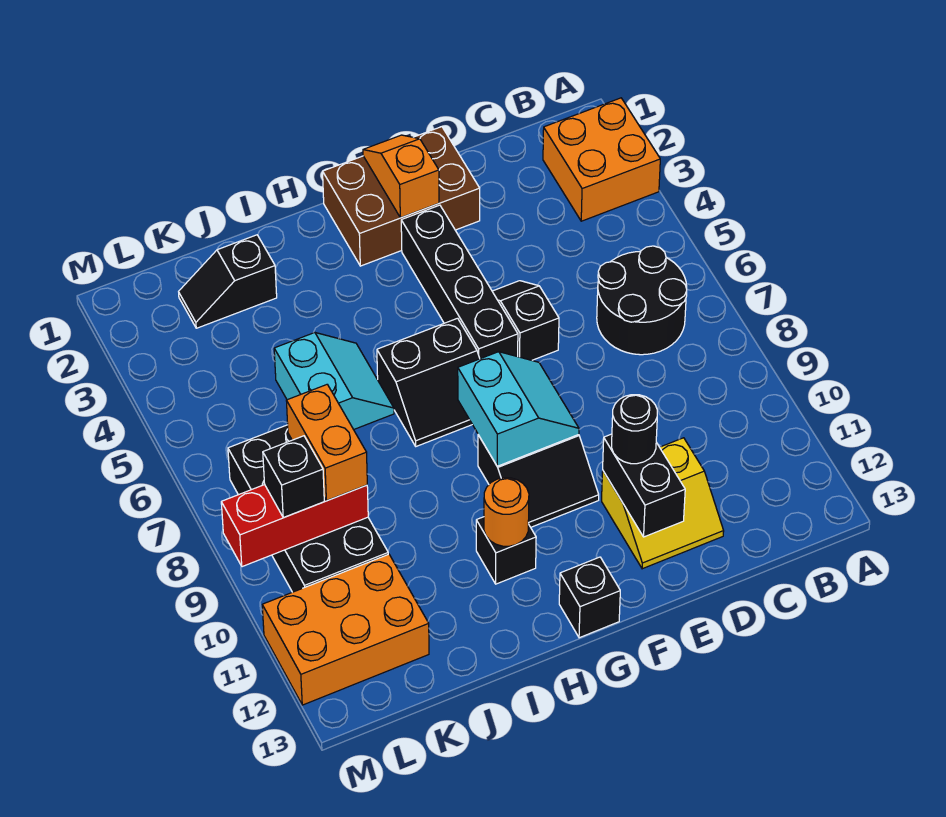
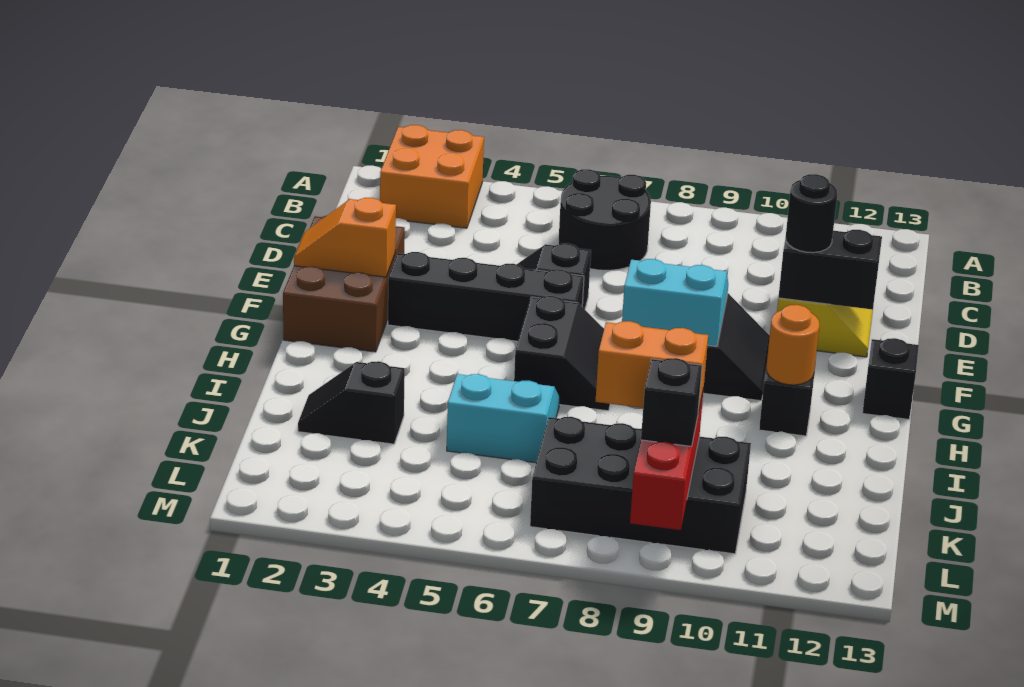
black slope J2:K2 level 1 top J -> black slope J2:J3 level 1 top 3
orange brick K11:M12 level 1 -> none

